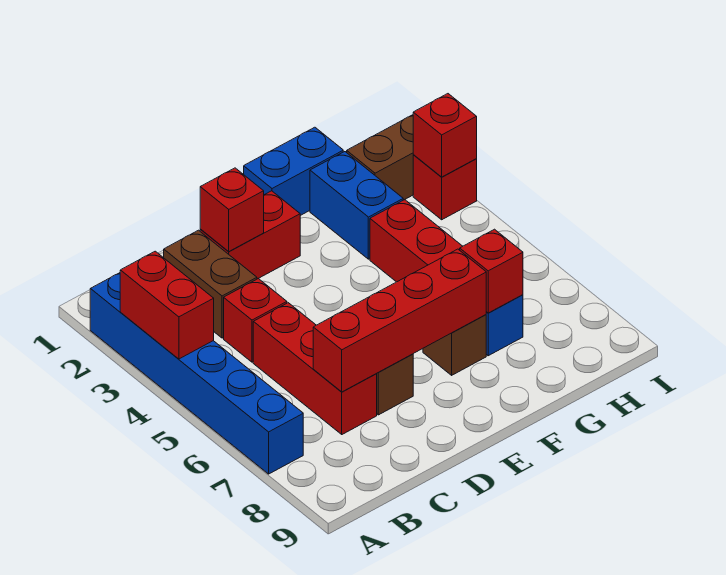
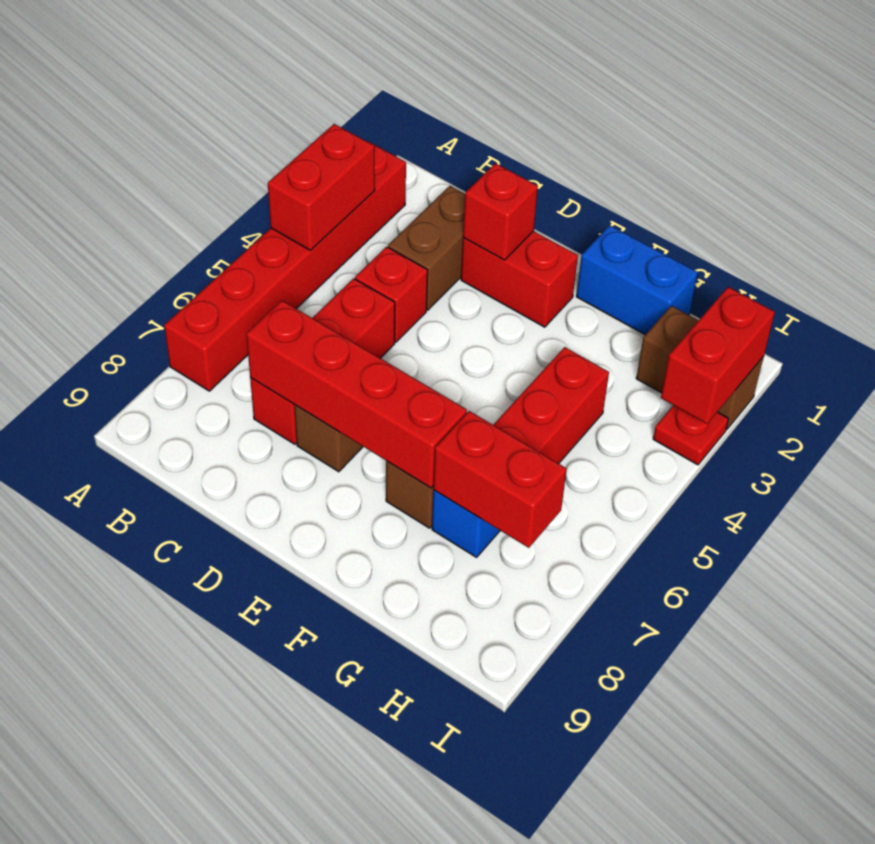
blue brick A2:A7 level 1 -> red brick A2:A7 level 1
blue brick G2:G3 level 1 -> none
red brick G7 level 2 -> red brick G7:H7 level 2
red brick I3 level 1 -> red plate I3 level 1
red brick I3 level 2 -> red brick I2:I3 level 2

